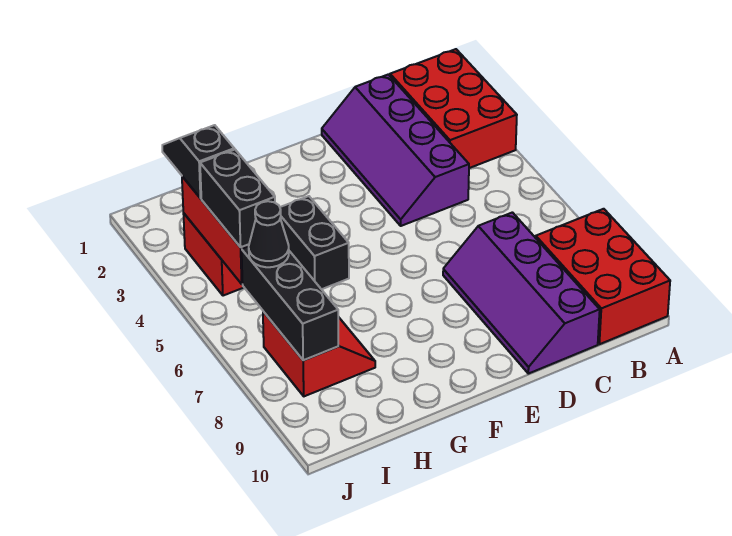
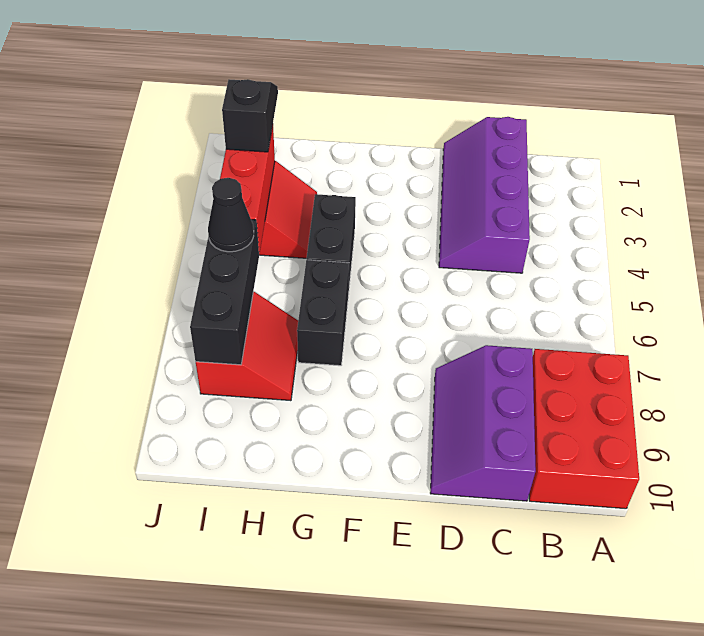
red brick A1:B3 level 1 -> none
purple slope C7:D10 level 1 top C -> purple slope C8:D10 level 1 top C
black brick I4:I5 level 3 -> black brick G6:G7 level 1

